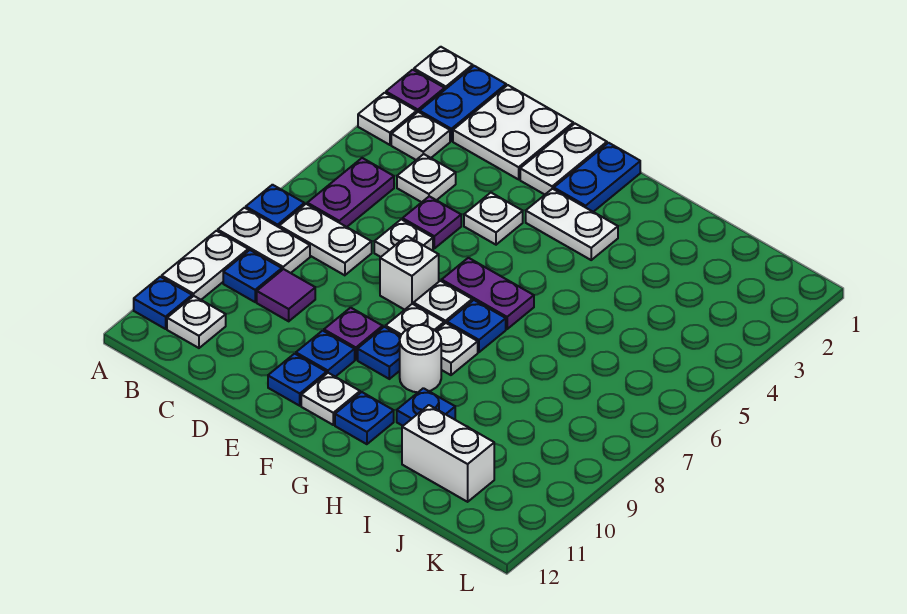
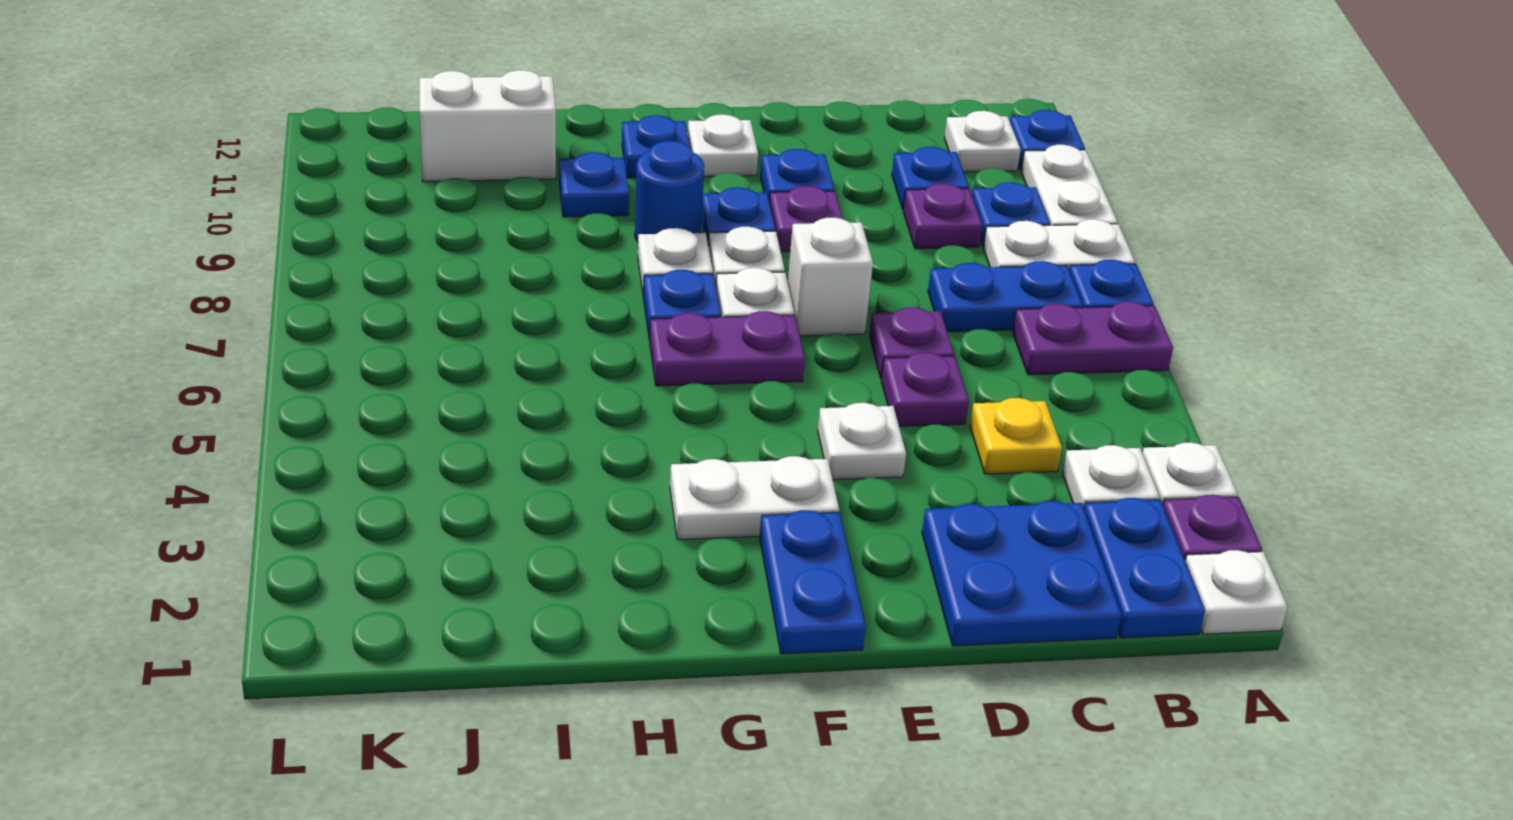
purple plate B5:B6 level 1 -> purple plate A6:B6 level 1
white plate B7:C7 level 1 -> blue plate B7:C7 level 1
white plate C1:D2 level 1 -> blue plate C1:D2 level 1
white plate C4 level 1 -> yellow plate C4 level 1
purple tile C9 level 1 -> purple plate C9 level 1
white plate D6 level 1 -> purple plate D6 level 1
white plate E1:E2 level 1 -> none
blue plate E11 level 1 -> blue plate C10 level 1
white round brick G9 level 1 -> blue round brick G9 level 1

